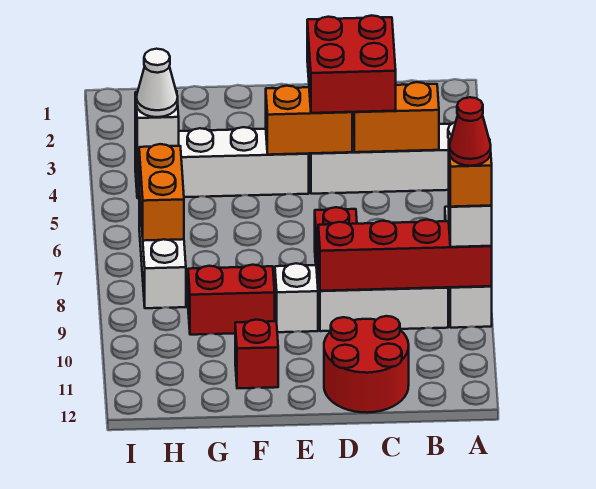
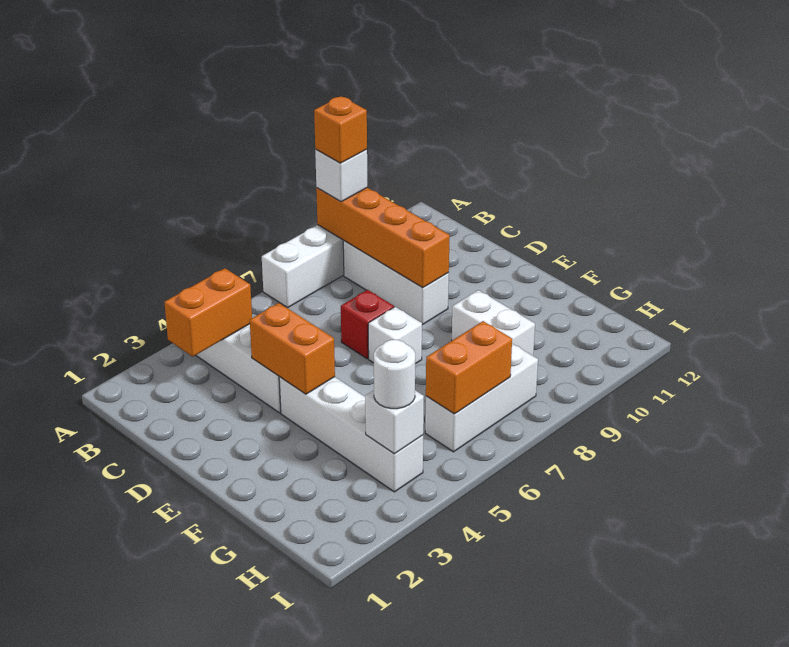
red brick A9:D9 level 2 -> orange brick A9:D9 level 2
red cone A9 level 5 -> none
orange brick B4:C4 level 2 -> orange brick B3:B4 level 2
red brick C3:D4 level 3 -> none
red round brick C11:D12 level 1 -> none
white brick E9 level 1 -> white brick E7 level 1
red brick F9:G9 level 1 -> white brick F9:G9 level 1
red brick F11 level 1 -> none
white cone H4 level 3 -> white round brick H4 level 3

